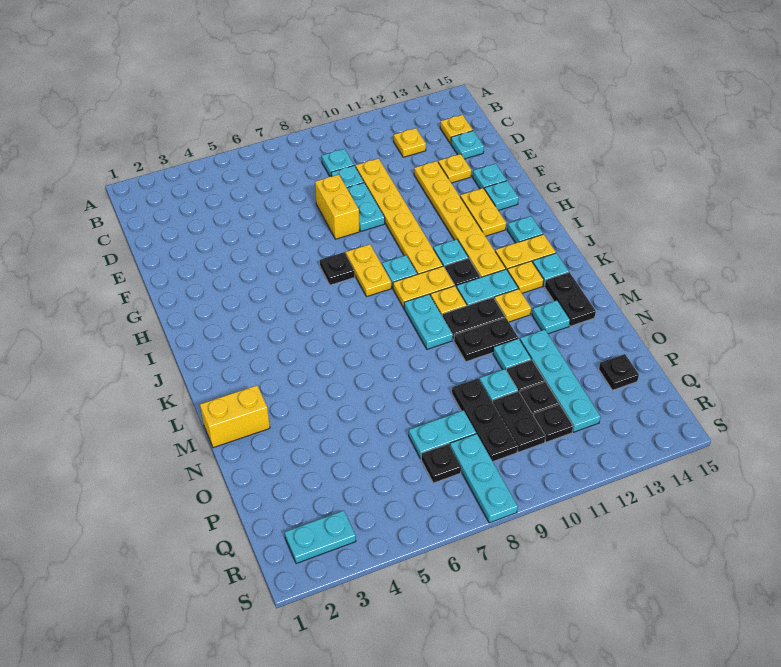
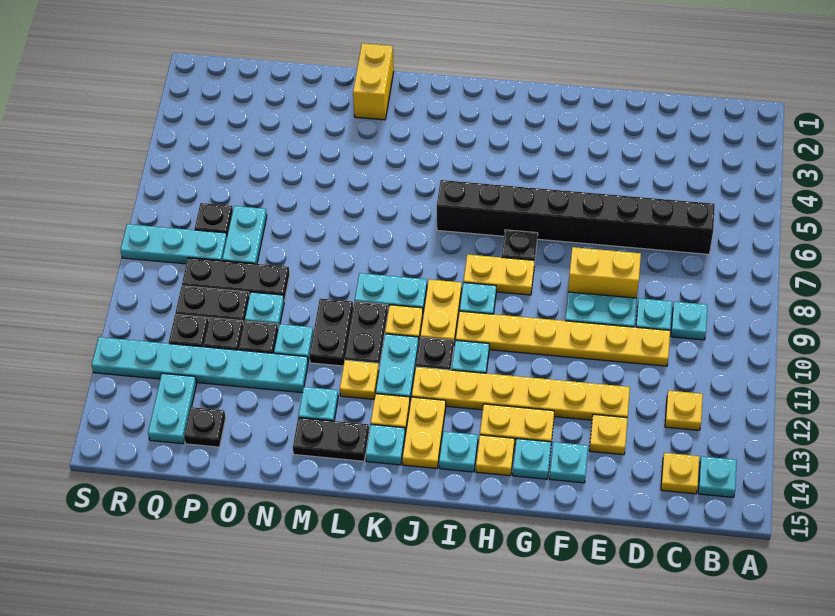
none -> black brick C6:J6 level 1
cyan plate D14 level 1 -> cyan plate B14 level 1
none -> yellow plate H14 level 1
cyan plate N12:Q12 level 1 -> cyan plate N12:S12 level 1
cyan plate R2:R3 level 1 -> cyan plate Q13:Q14 level 1

